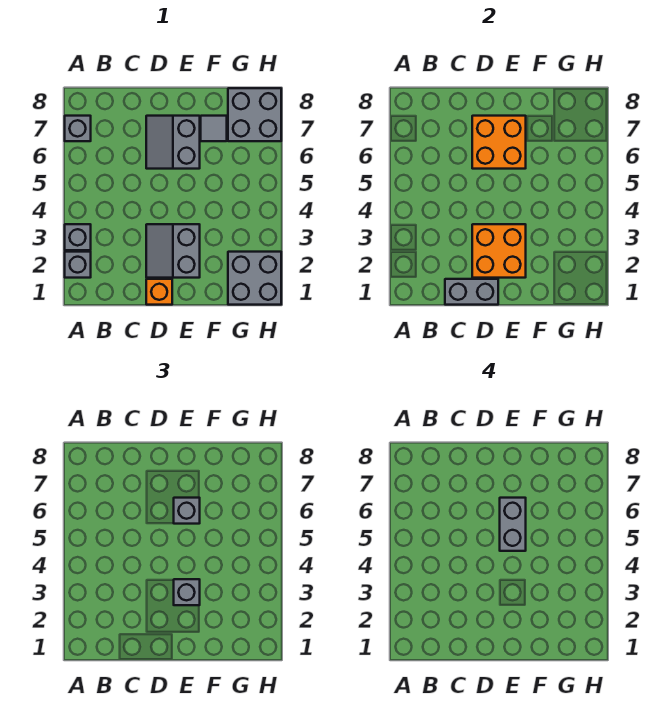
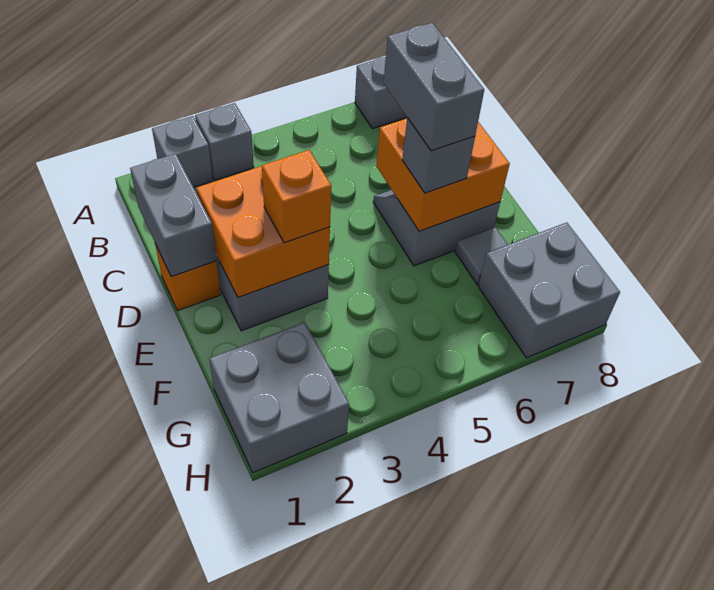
grey brick E3 level 3 -> orange brick E3 level 3
grey brick E5:E6 level 4 -> grey brick D6:E6 level 4

